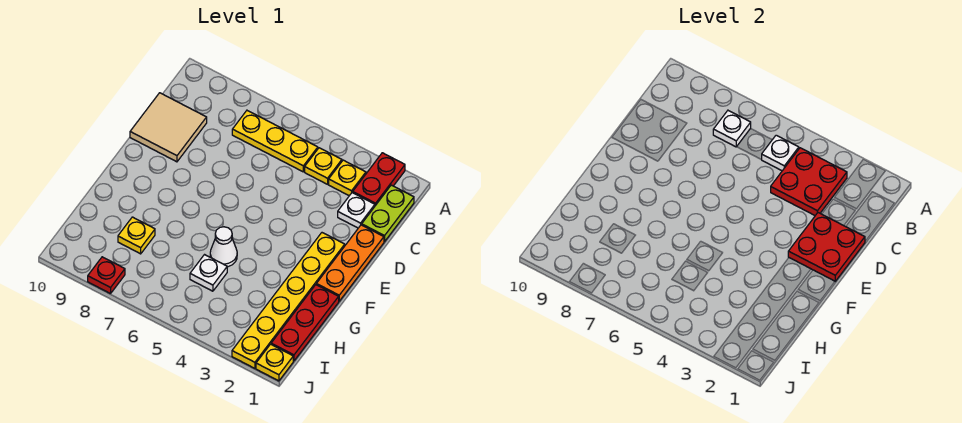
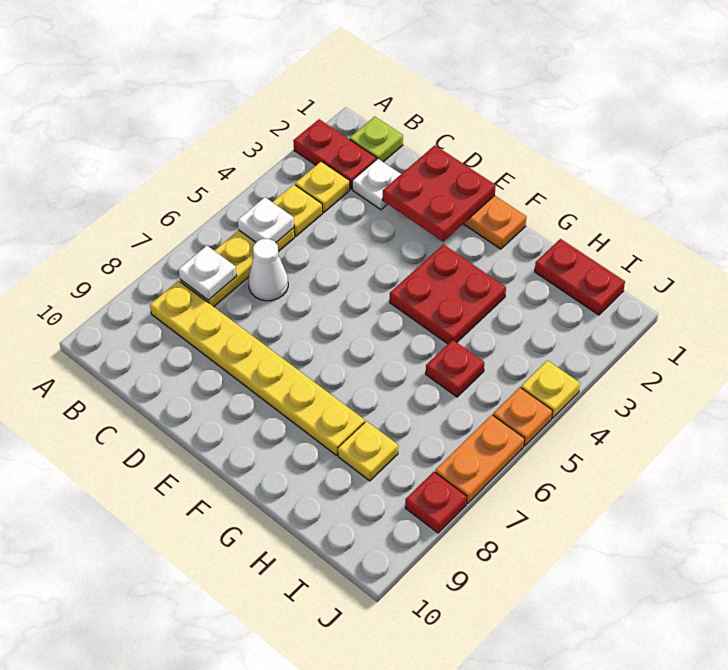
lime plate B1:C1 level 1 -> lime plate B1 level 1
red plate B3:C4 level 2 -> red plate F3:G4 level 1
tan tile C9:D10 level 1 -> none
yellow plate E2:J2 level 1 -> yellow plate B8:G8 level 1
red plate G1:I1 level 1 -> red plate H1:I1 level 1
white cone G5 level 1 -> white cone C6 level 1
white plate H5 level 1 -> red plate H5 level 1
yellow plate J1 level 1 -> yellow plate J4 level 1
none -> orange plate J5 level 1
none -> orange plate J6:J7 level 1

